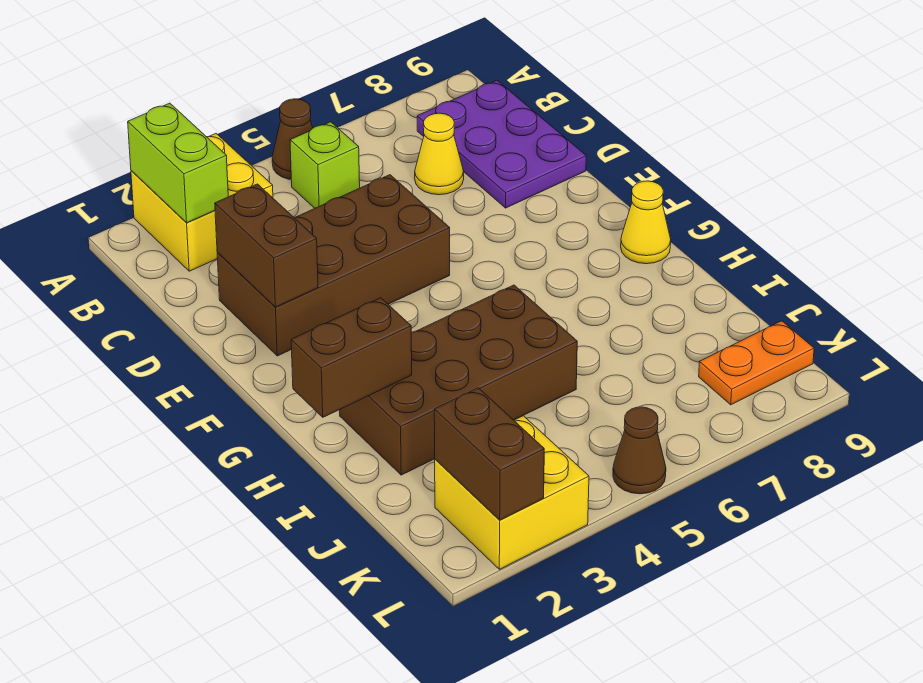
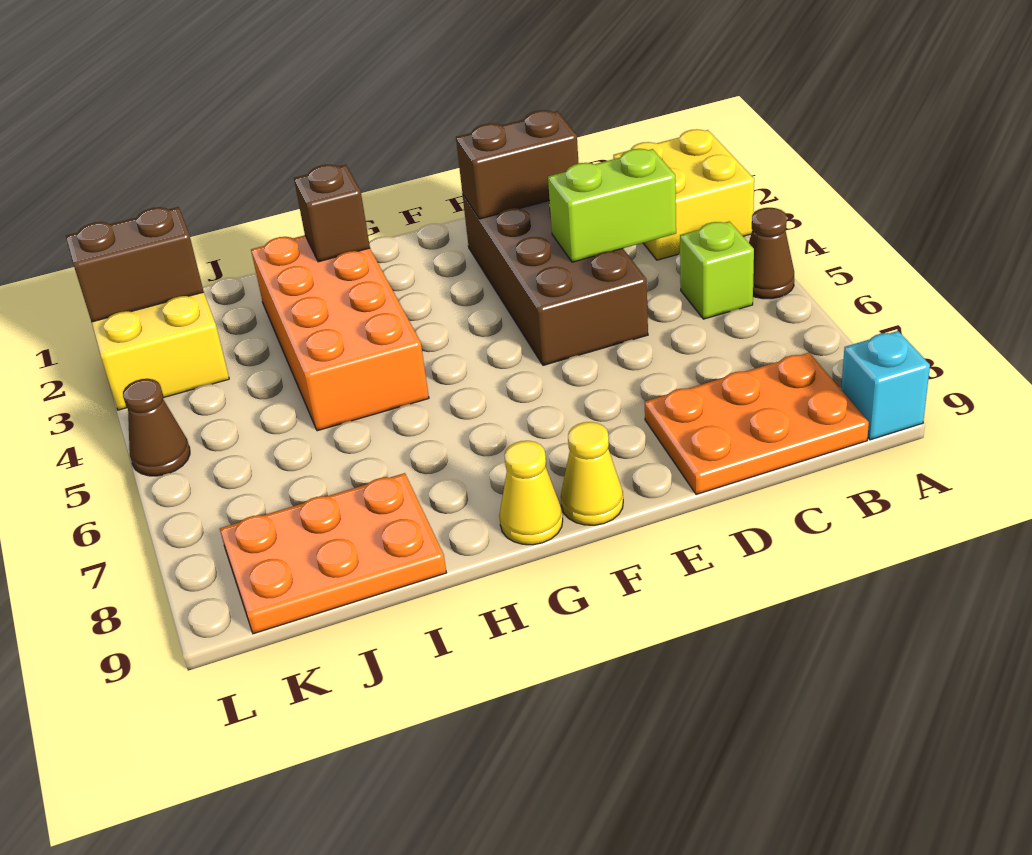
lime brick A2:B2 level 2 -> lime brick C4:D4 level 2
none -> cyan brick A9 level 1
purple plate B8:D9 level 1 -> orange plate B8:D9 level 1
yellow cone C7 level 1 -> yellow cone F9 level 1
brown brick H1:H2 level 2 -> brown brick H2 level 2
brown brick H2:I5 level 1 -> orange brick H2:I5 level 1
orange plate K8:K9 level 1 -> orange plate I8:K9 level 1

